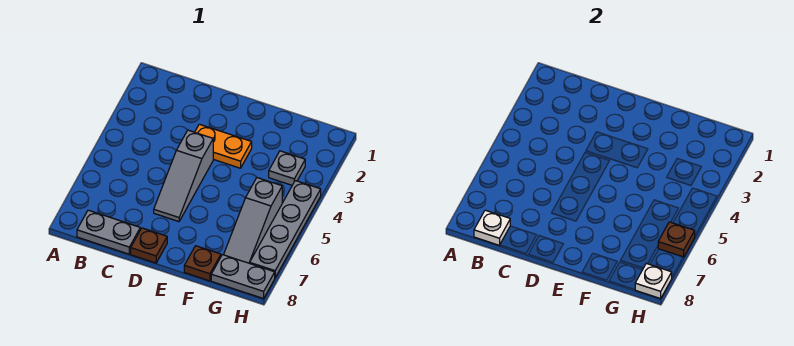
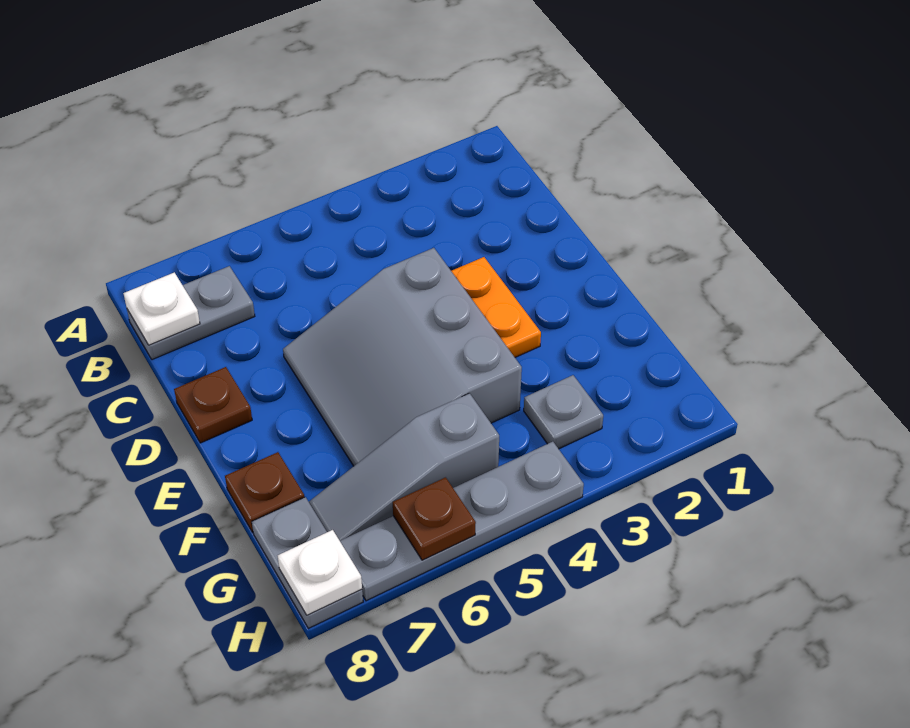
grey plate B8:C8 level 1 -> grey plate B7:B8 level 1
grey slope D4:D6 level 1 top 4 -> grey slope D4:F6 level 1 top 4

